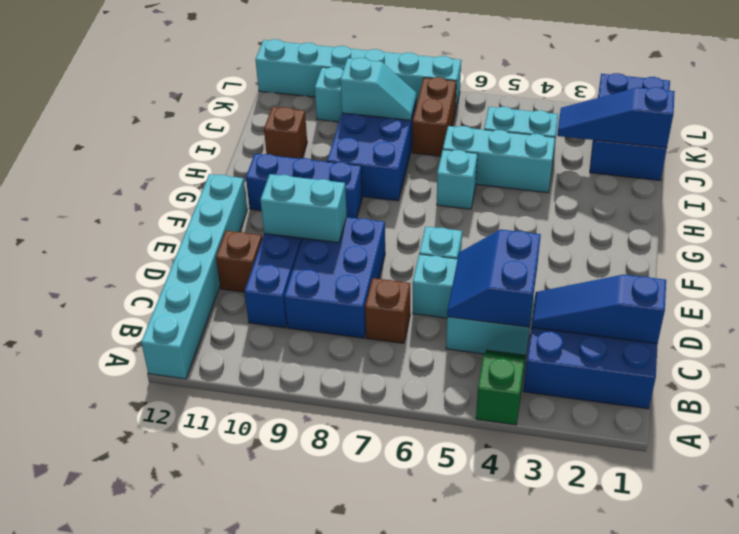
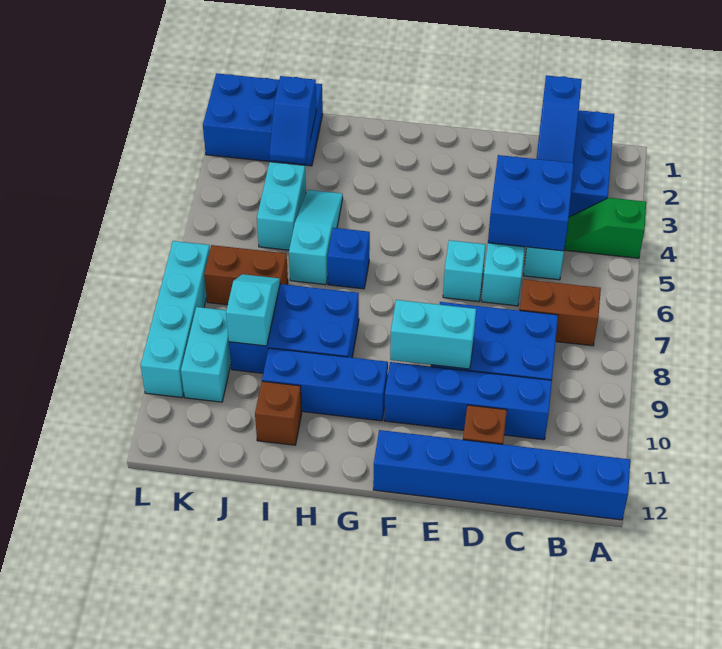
cyan brick A12:F12 level 1 -> blue brick A12:F12 level 1
blue slope C4:D5 level 2 top 4 -> blue brick C4:D5 level 2
brown brick C7 level 1 -> brown brick B7:C7 level 1
cyan brick E9:E10 level 2 -> cyan brick E9:F9 level 2
blue brick G9:G11 level 1 -> blue brick G10:I10 level 1
cyan brick H6 level 1 -> blue brick H6 level 1
cyan brick I4:I6 level 1 -> cyan slope I4:I6 level 1 top 6
blue slope J1:J3 level 2 top 1 -> blue slope J2:J3 level 2 top 2
cyan brick L7:L12 level 1 -> cyan brick L7:L10 level 1

